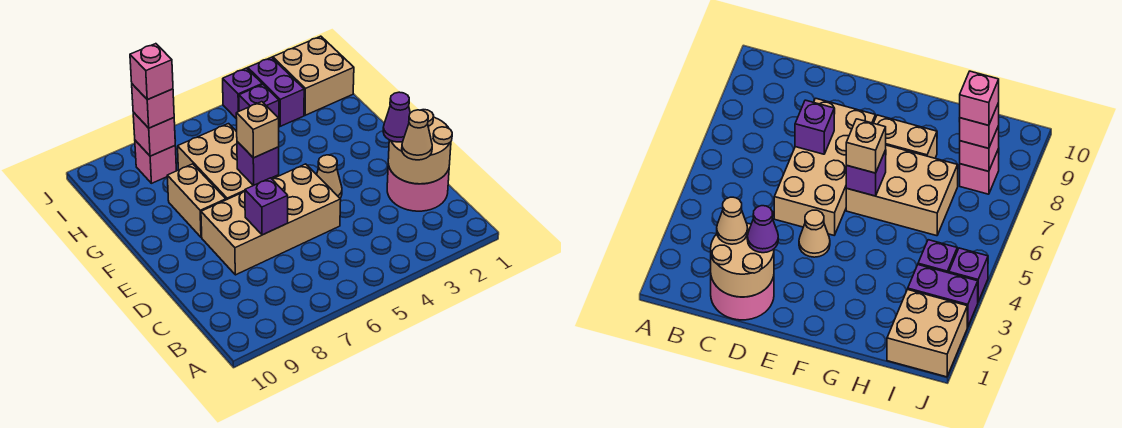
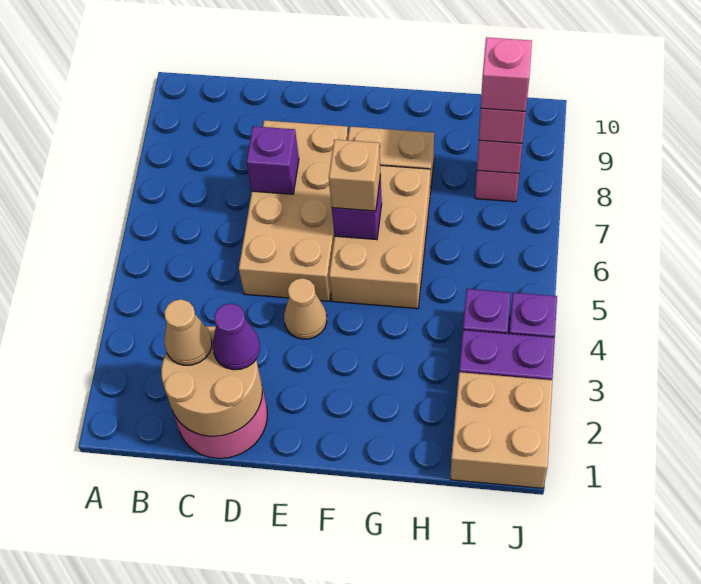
tan brick F6:H7 level 1 -> tan brick F5:G7 level 1

